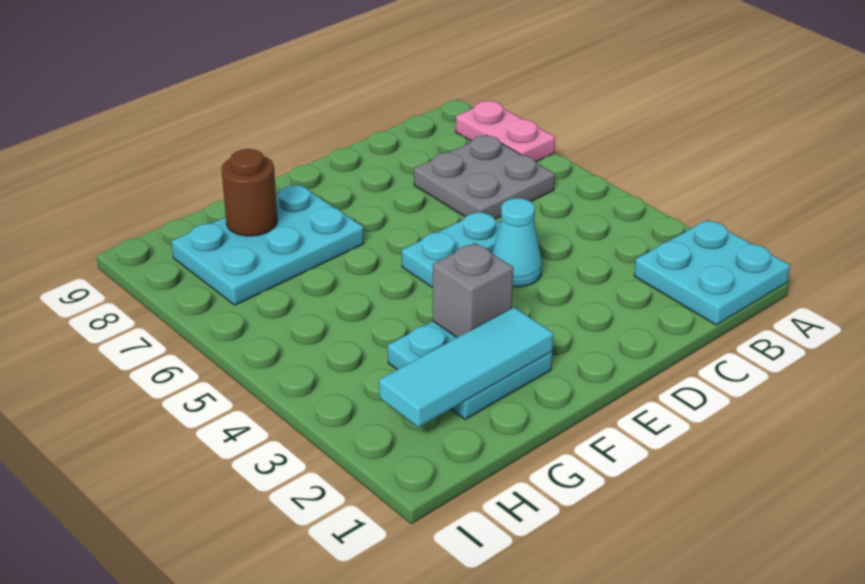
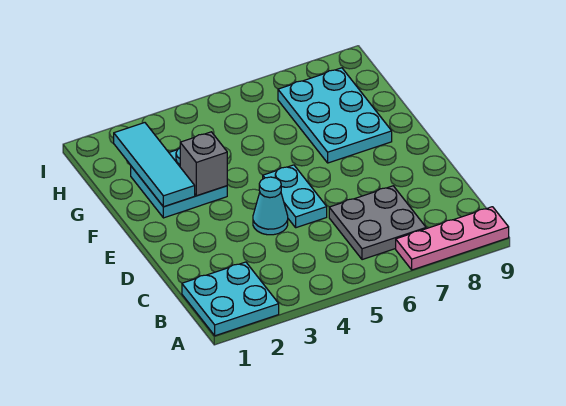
pink plate A7:A8 level 1 -> pink plate A7:A9 level 1
brown round brick G8 level 2 -> none

